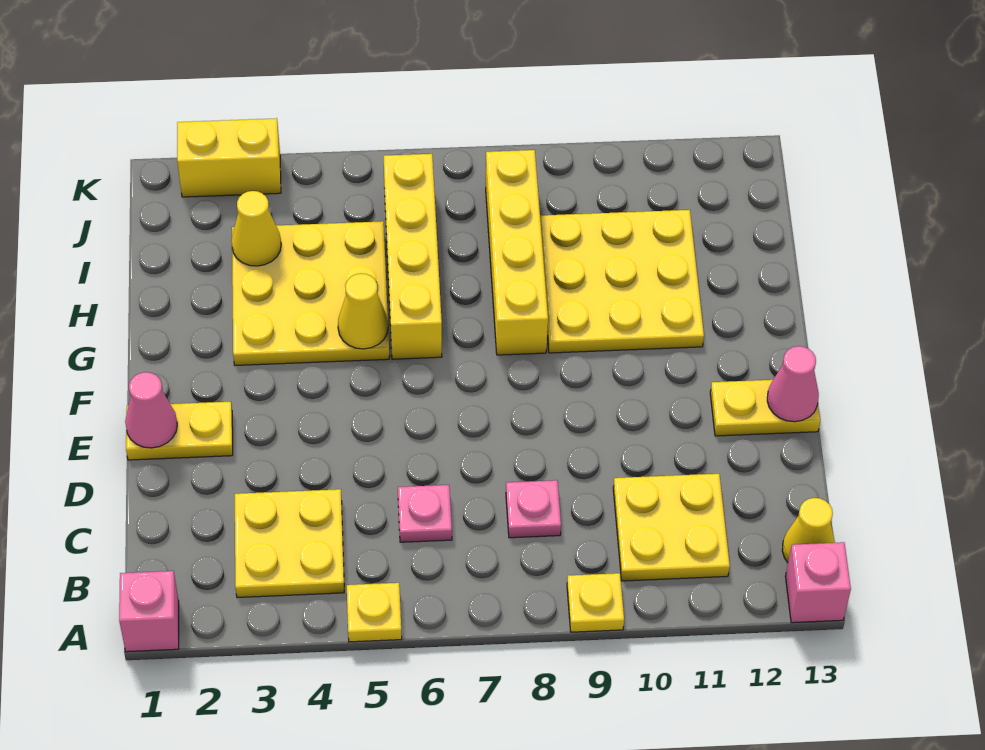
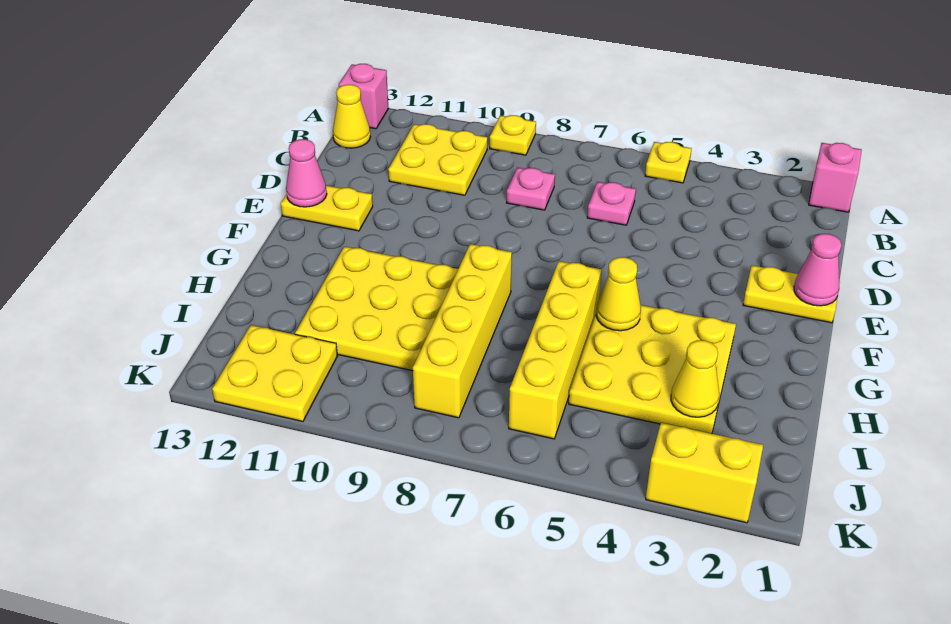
yellow plate B3:C4 level 1 -> yellow plate J11:K12 level 1

